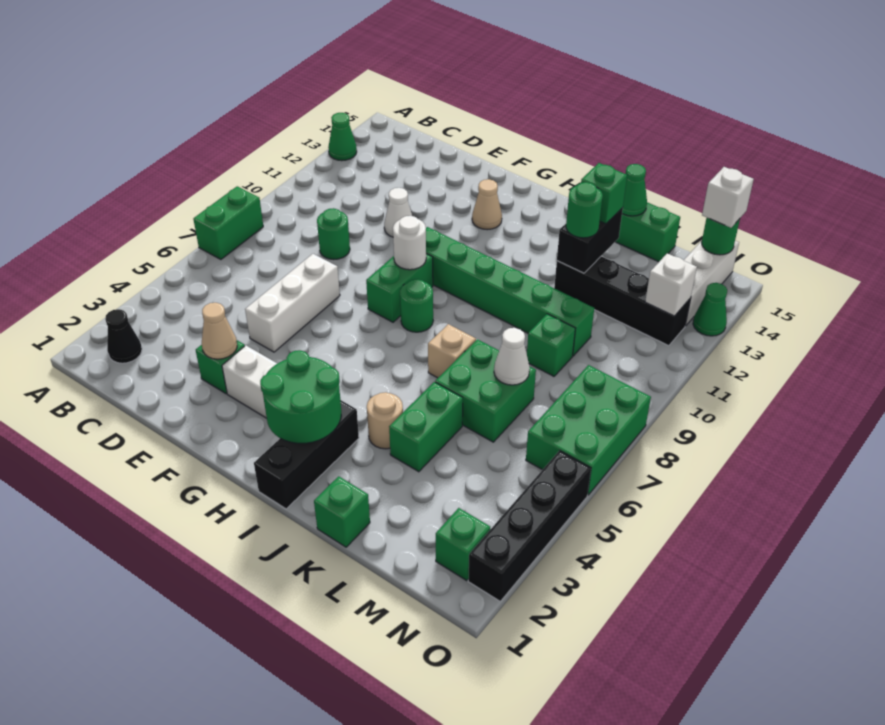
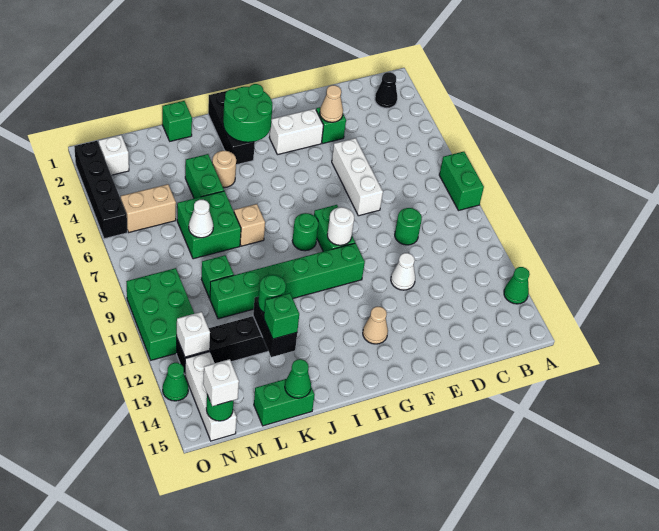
none -> tan brick M5:N5 level 1
green brick N2 level 1 -> white brick N2 level 1
green brick N6:O8 level 1 -> green brick N9:O11 level 1

